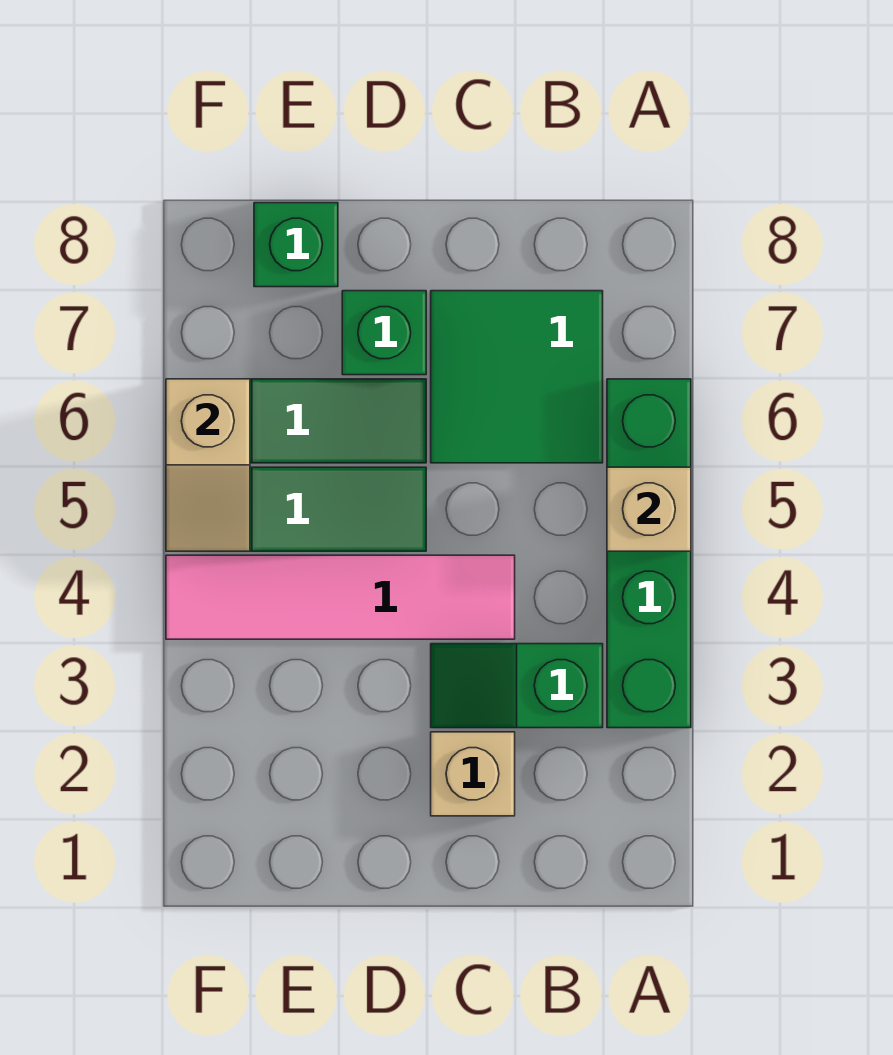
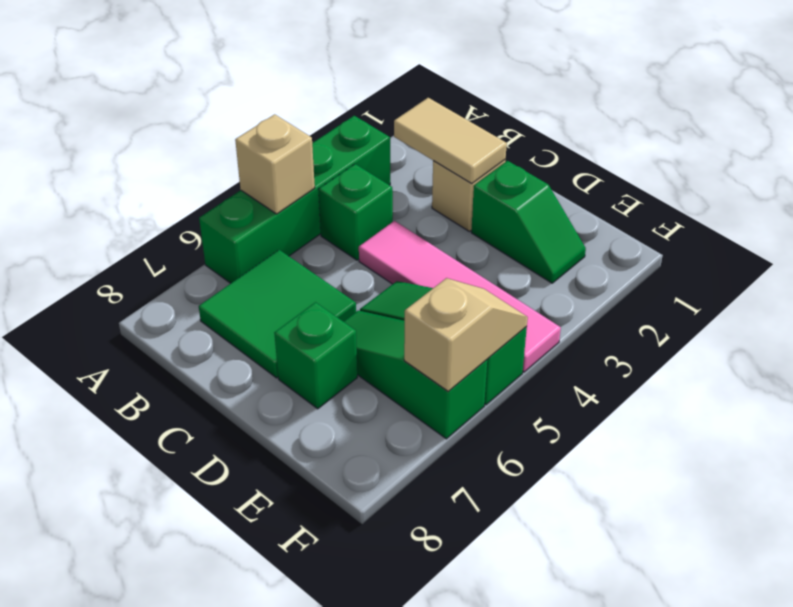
none -> tan tile B2:C2 level 2
green slope B3:C3 level 1 top B -> green slope D2:E2 level 1 top D
green brick E8 level 1 -> green brick B4 level 1

